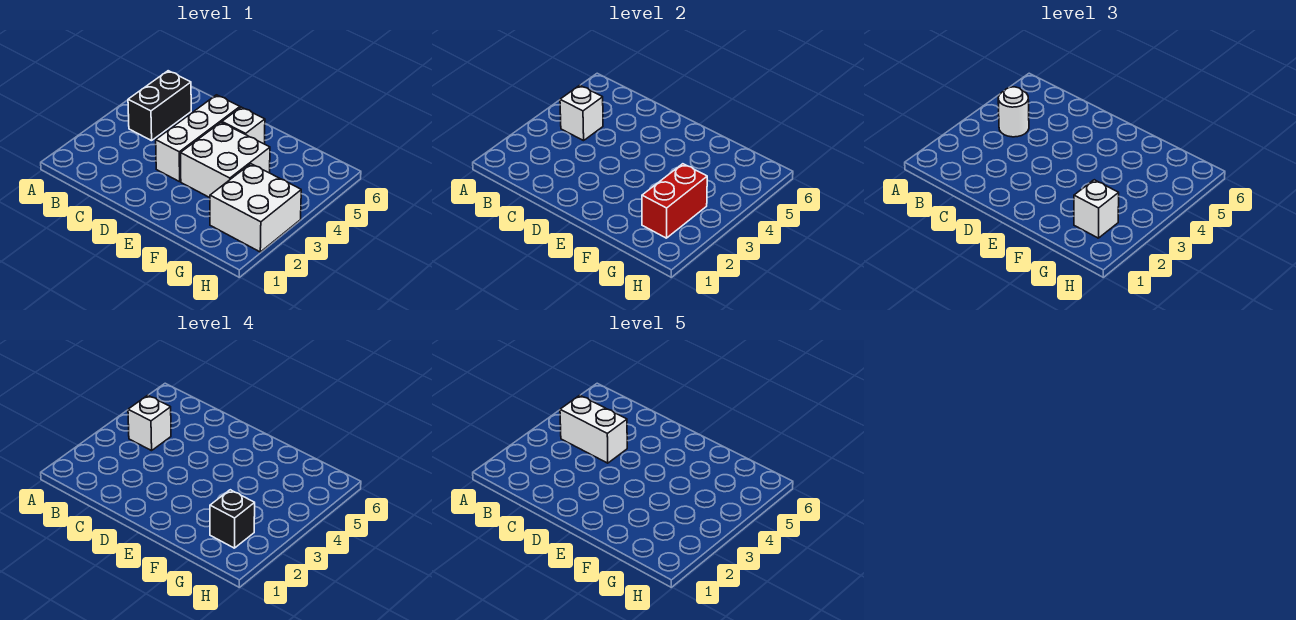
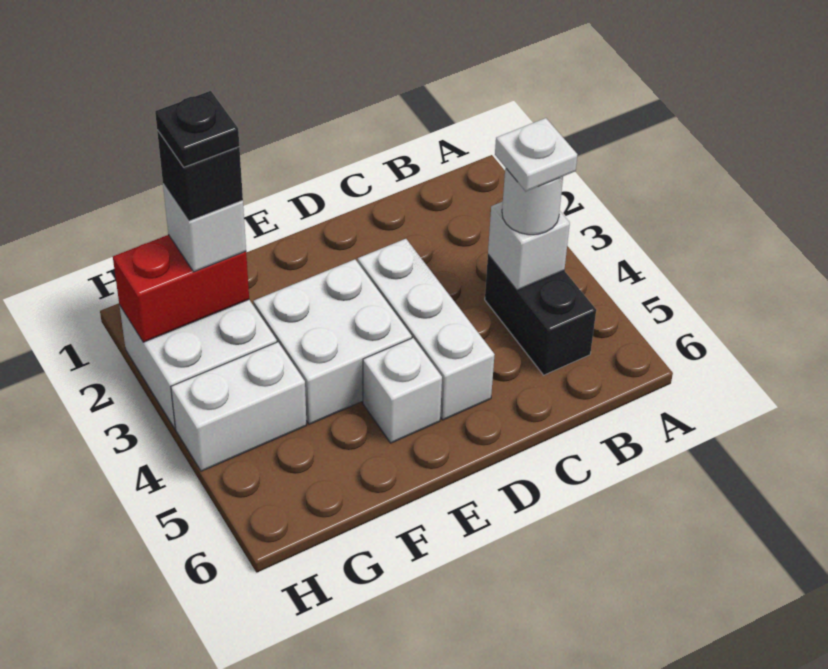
white brick B4 level 4 -> white plate B4 level 4
white brick B4:C4 level 5 -> white brick G4:H4 level 1
red brick G2:G3 level 2 -> red brick G2:H2 level 2
none -> black plate G2 level 5

